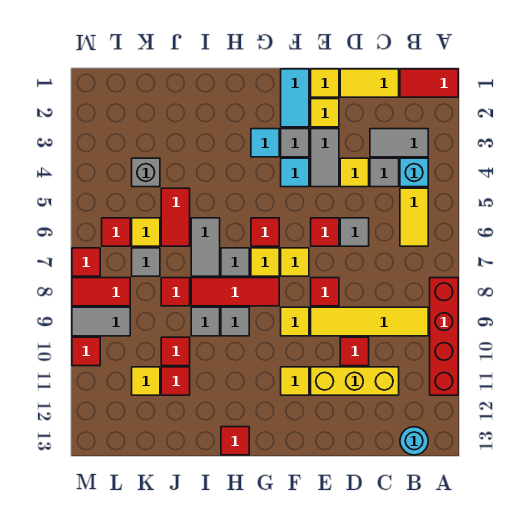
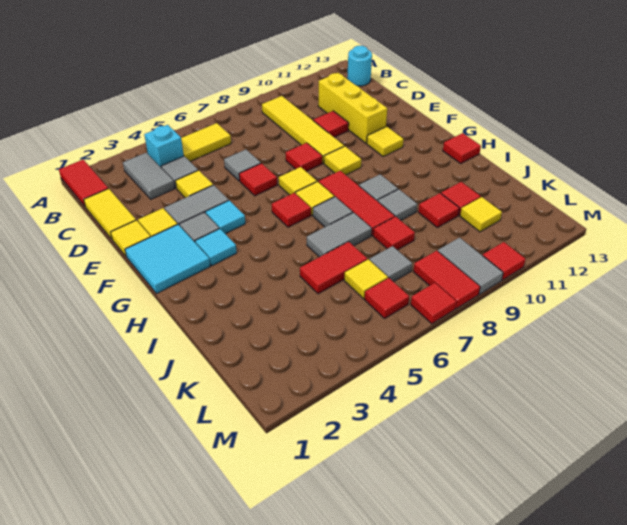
red brick A8:A11 level 1 -> none
cyan tile F1:F2 level 1 -> cyan tile F1:G2 level 1
grey brick K4 level 1 -> none

